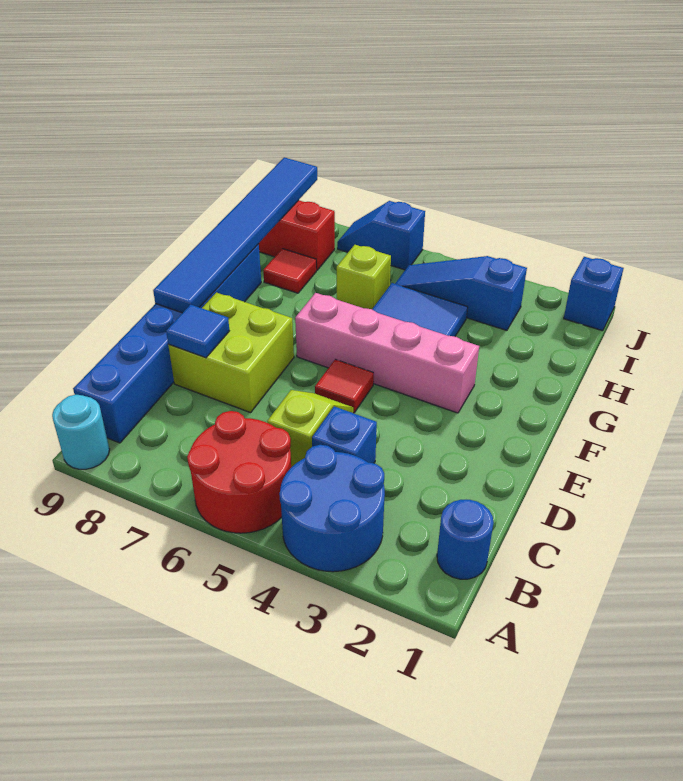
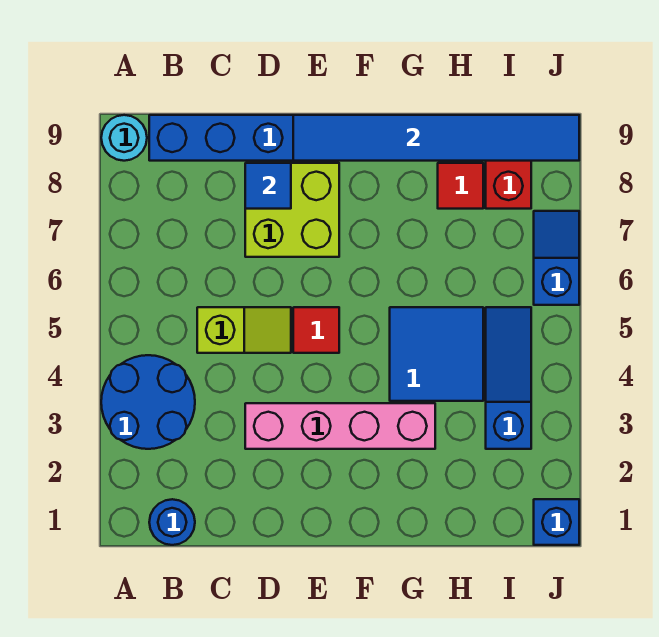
red round brick A5:B6 level 1 -> none
blue brick C4 level 1 -> none
pink brick F3:F6 level 1 -> pink brick D3:G3 level 1
lime brick H6 level 1 -> none

